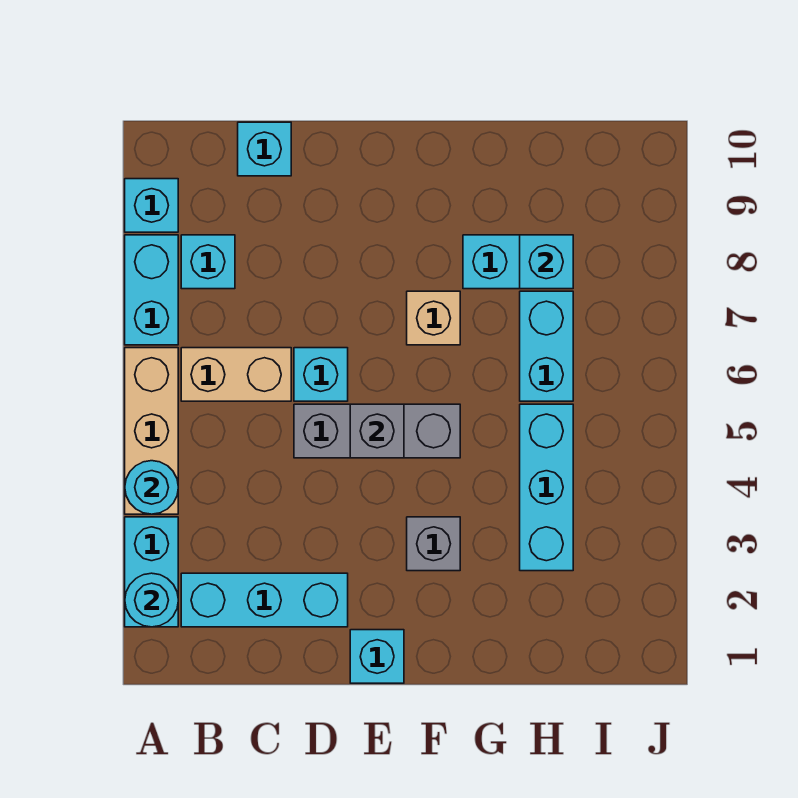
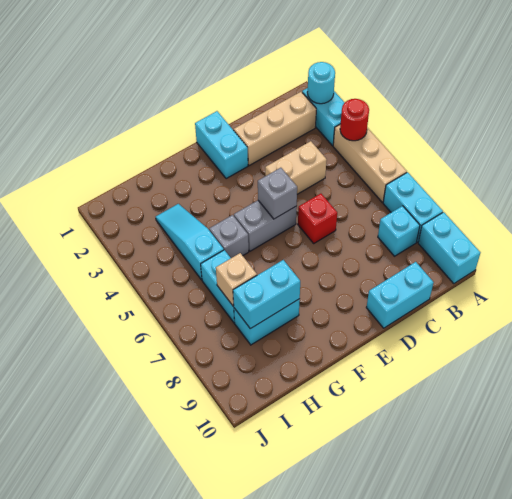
cyan round brick A4 level 2 -> red round brick A4 level 2
cyan brick A9 level 1 -> cyan brick A9:A10 level 1
cyan brick B2:D2 level 1 -> tan brick B2:D2 level 1
tan brick B6:C6 level 1 -> tan brick C4:D4 level 1
cyan brick C10 level 1 -> cyan brick C10:D10 level 1
grey brick D5:F5 level 1 -> grey brick E5:F5 level 1
cyan brick D6 level 1 -> red brick D6 level 1
cyan brick E1 level 1 -> cyan brick E1:E2 level 1
grey brick F3 level 1 -> grey brick G5 level 1
tan brick F7 level 1 -> tan brick H7 level 2
cyan brick H3:H5 level 1 -> cyan slope H3:H5 level 1 top 5
cyan brick H8 level 2 -> cyan brick G8:H8 level 2

